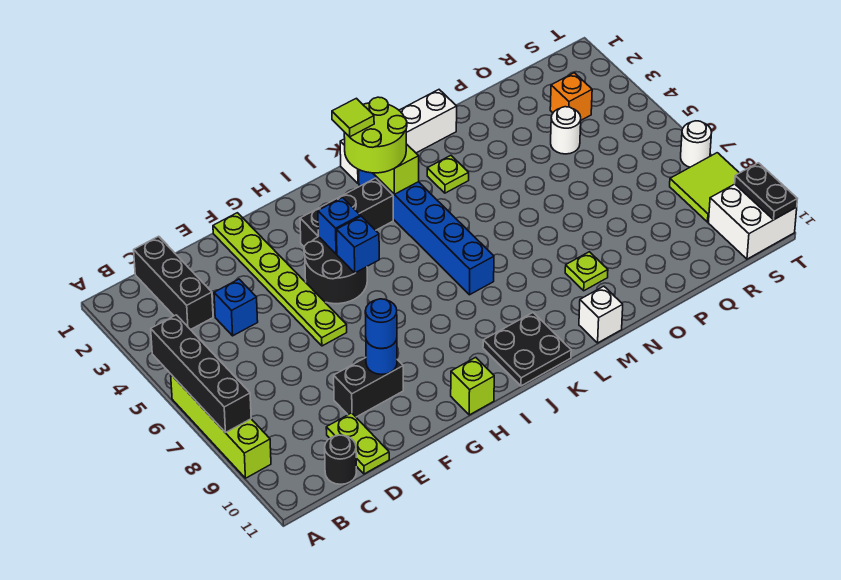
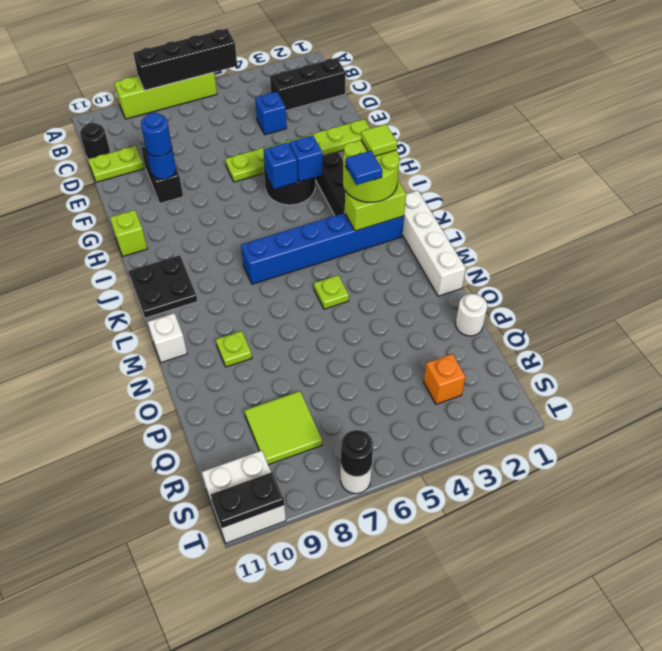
none -> blue tile K3 level 4
lime plate M3 level 1 -> lime plate M5 level 1
white round brick Q4 level 1 -> white round brick P1 level 1
lime tile S8:T9 level 1 -> lime tile Q8:R9 level 1
none -> black round brick T7 level 2

